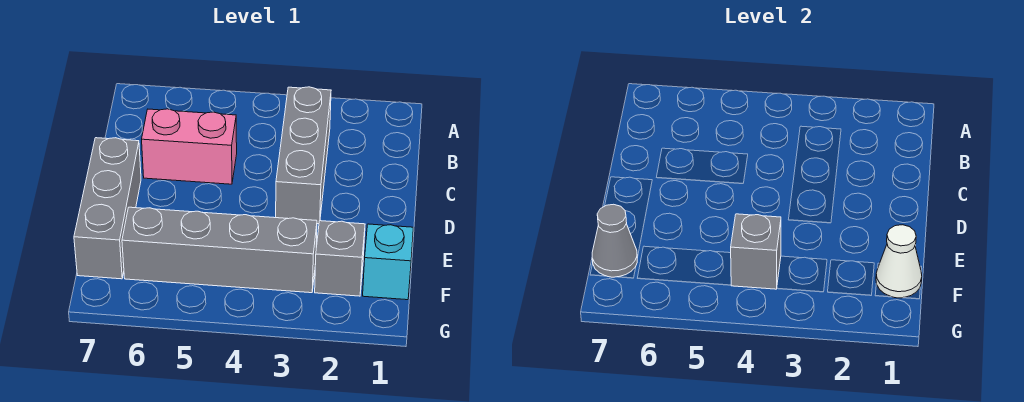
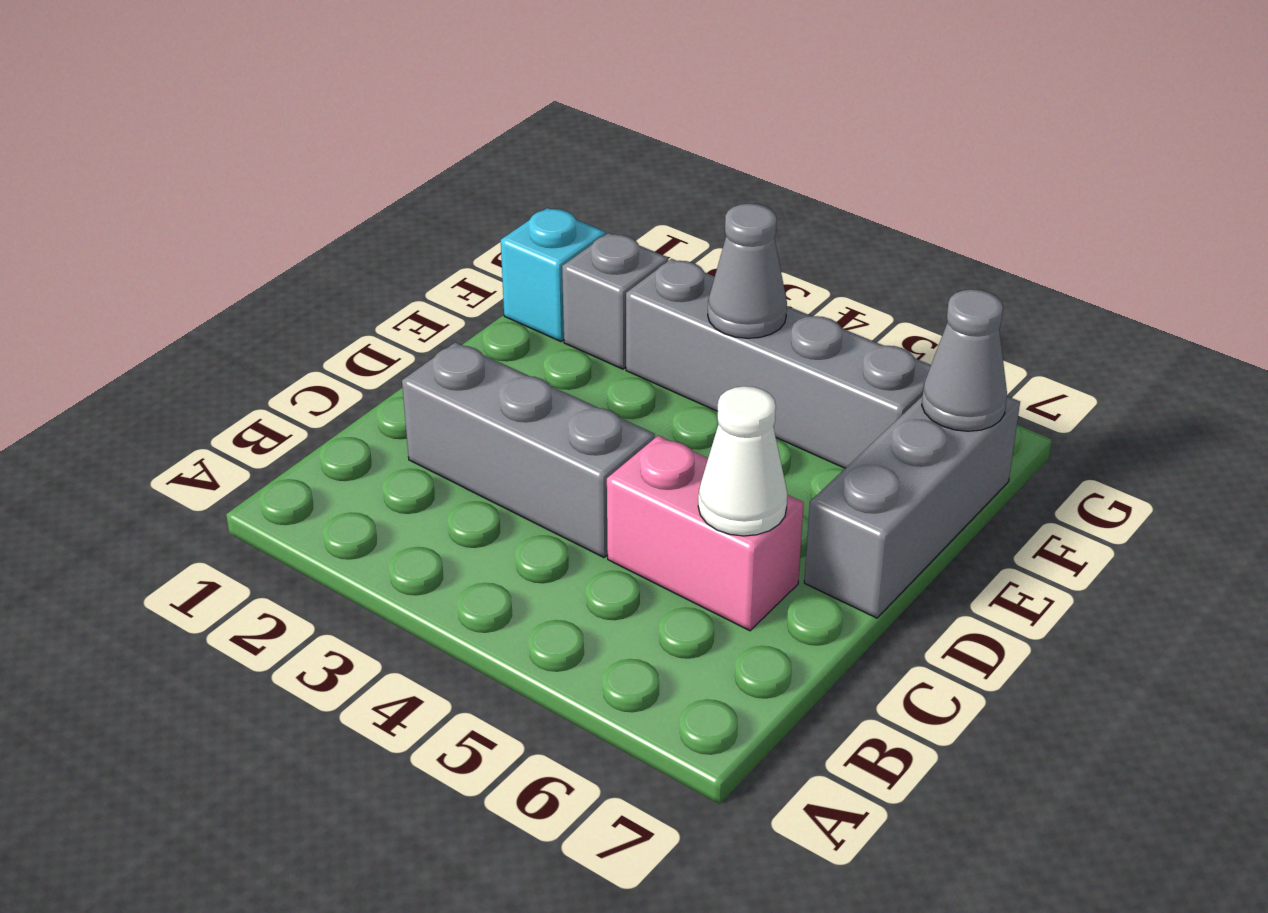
grey brick B3:D3 level 1 -> grey brick C2:C4 level 1
white cone F1 level 2 -> white cone C6 level 2
grey brick F4 level 2 -> grey cone F4 level 2

